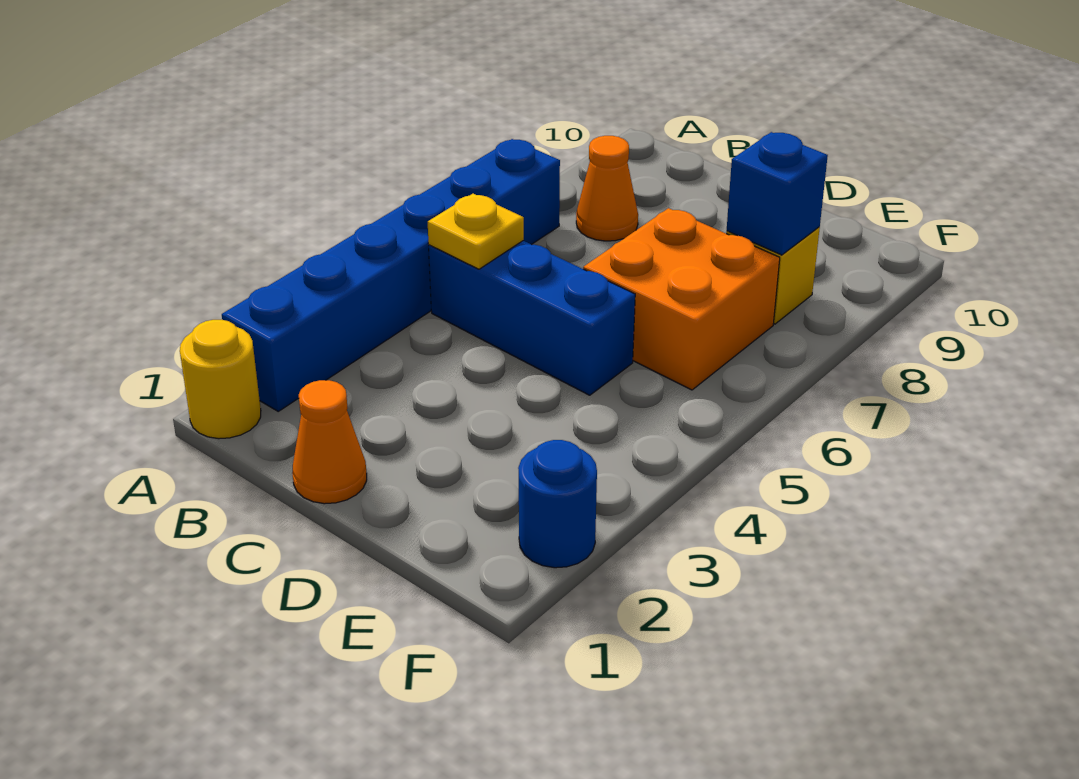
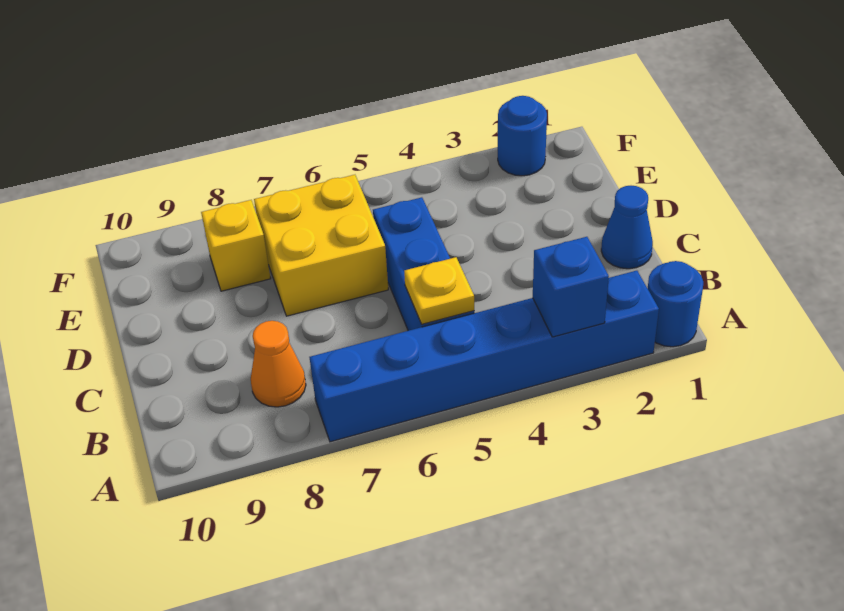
yellow round brick A1 level 1 -> blue round brick A1 level 1
orange cone C1 level 1 -> blue cone C1 level 1
orange brick D6:E7 level 1 -> yellow brick D6:E7 level 1
blue brick E8 level 2 -> blue brick A3 level 2

